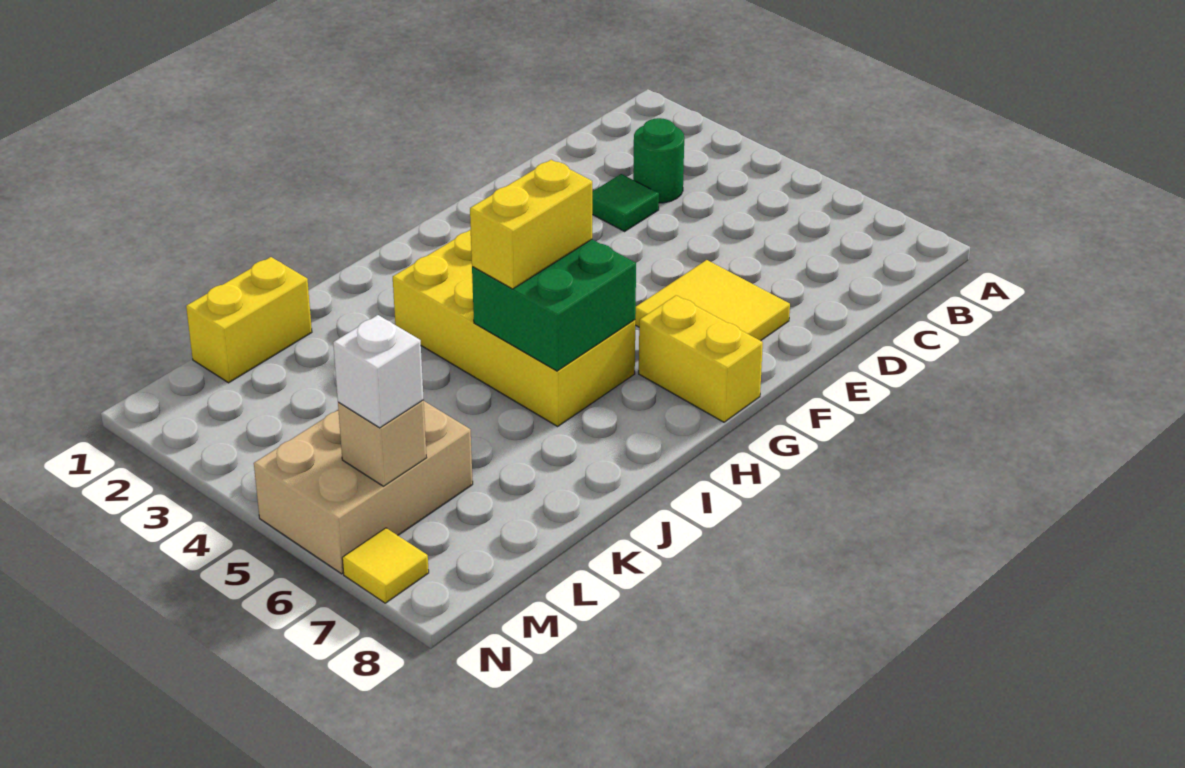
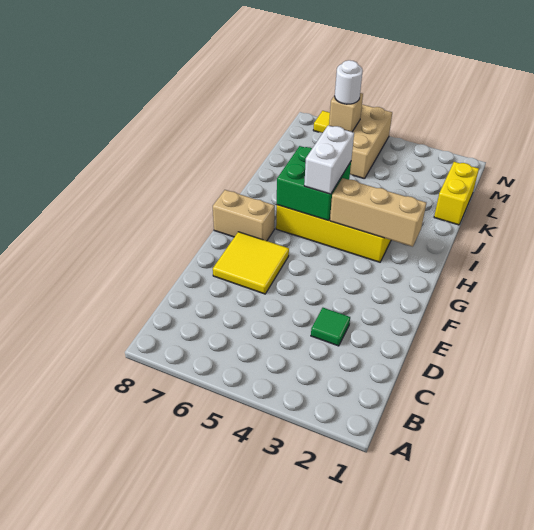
green round brick C3 level 1 -> none
yellow brick G7:G8 level 1 -> tan brick G7:G8 level 1
none -> tan brick H2:H4 level 2
yellow brick H5:I5 level 3 -> white brick H5:I5 level 3
white brick M6 level 3 -> white round brick M6 level 3

